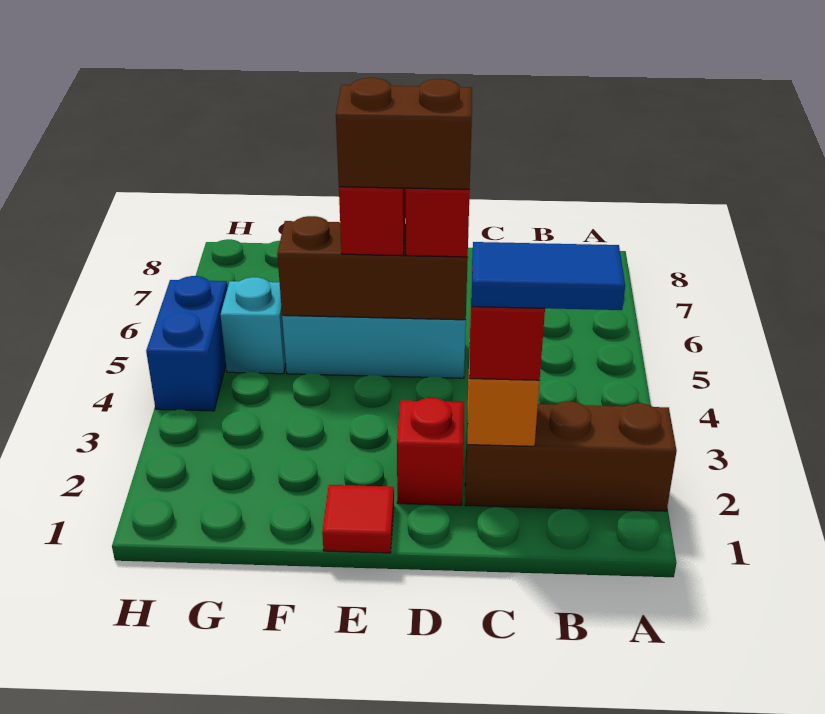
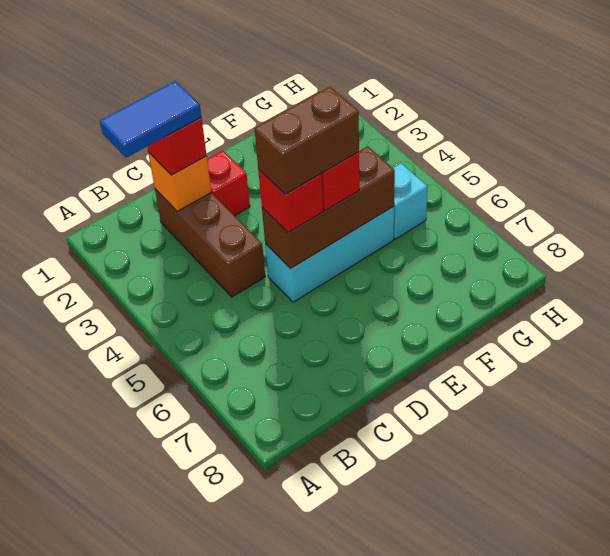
brown brick A2:C2 level 1 -> brown brick C2:C4 level 1
red tile E1 level 1 -> none
blue brick H4:H5 level 1 -> none

